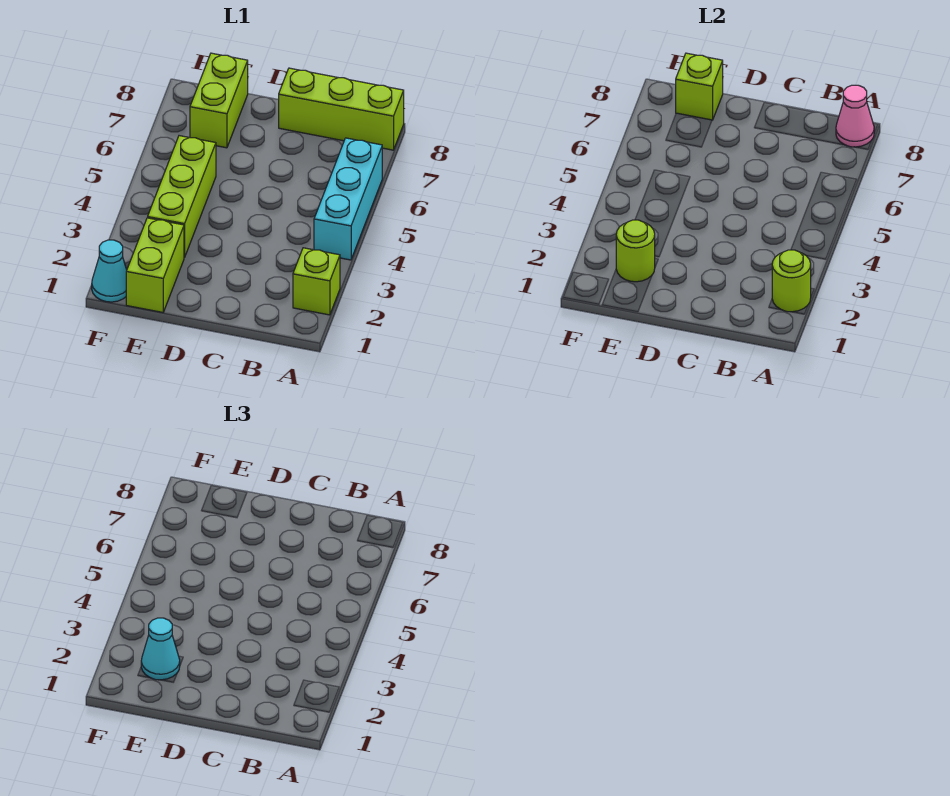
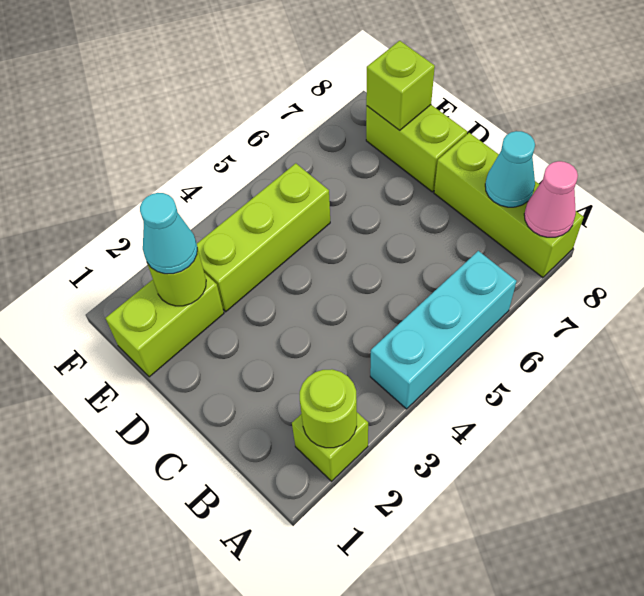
lime brick E7:E8 level 1 -> lime brick D8:E8 level 1
cyan cone F1 level 1 -> cyan cone B8 level 2

